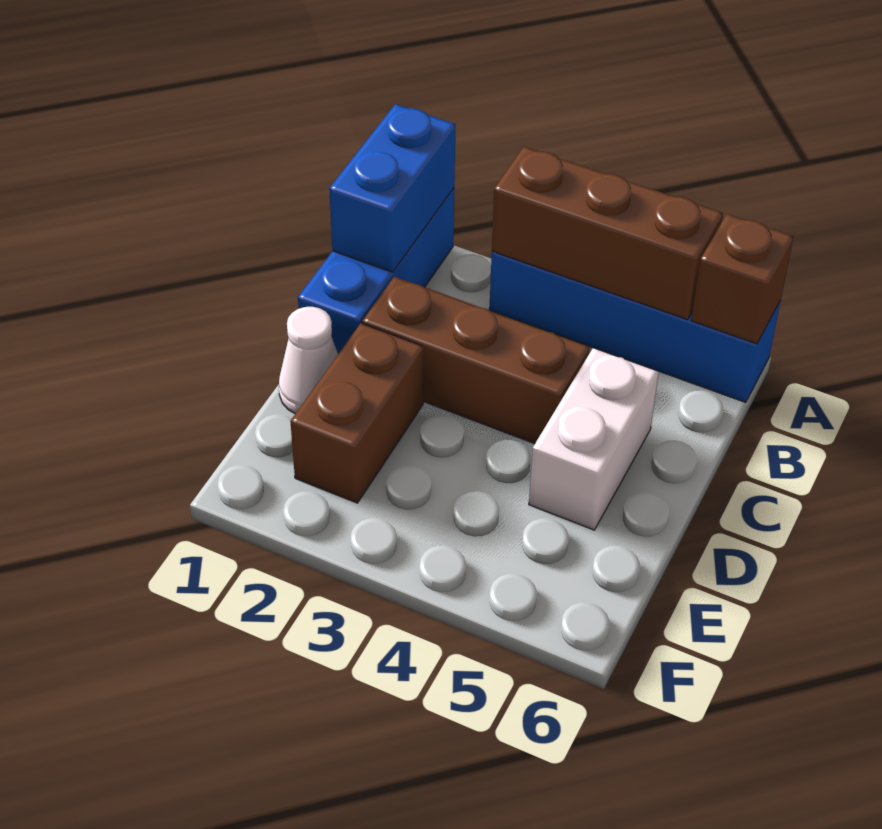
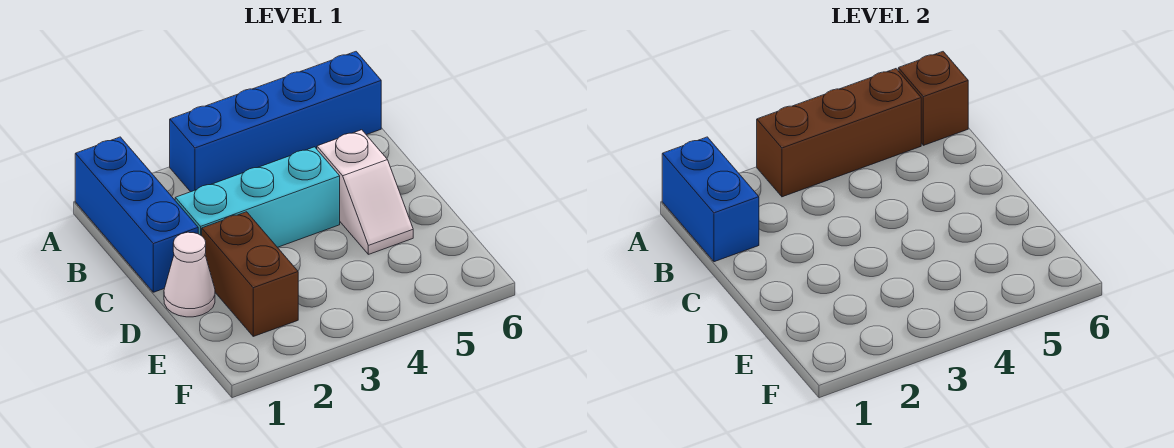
brown brick C2:C4 level 1 -> cyan brick C2:C4 level 1
white brick C5:D5 level 1 -> white slope C5:D5 level 1 top C

